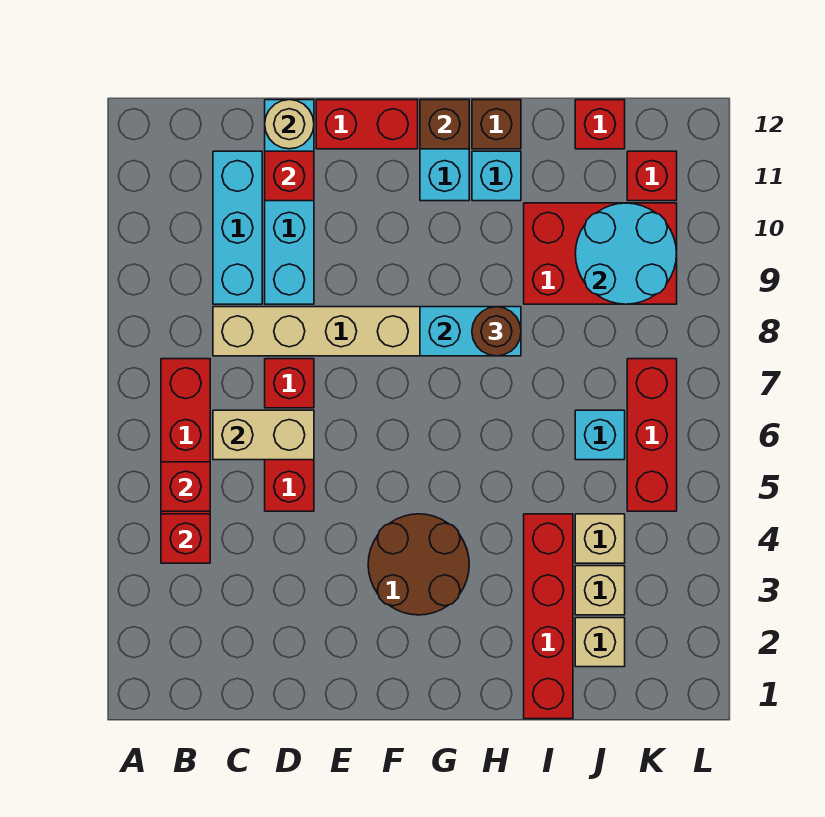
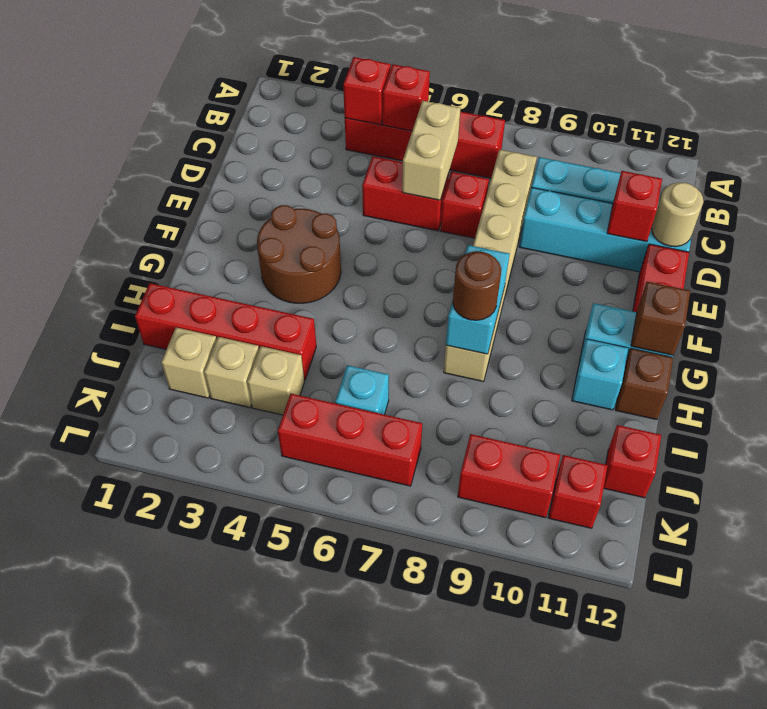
red brick I9:K10 level 1 -> red brick K9:K10 level 1
cyan round brick J9:K10 level 2 -> none

